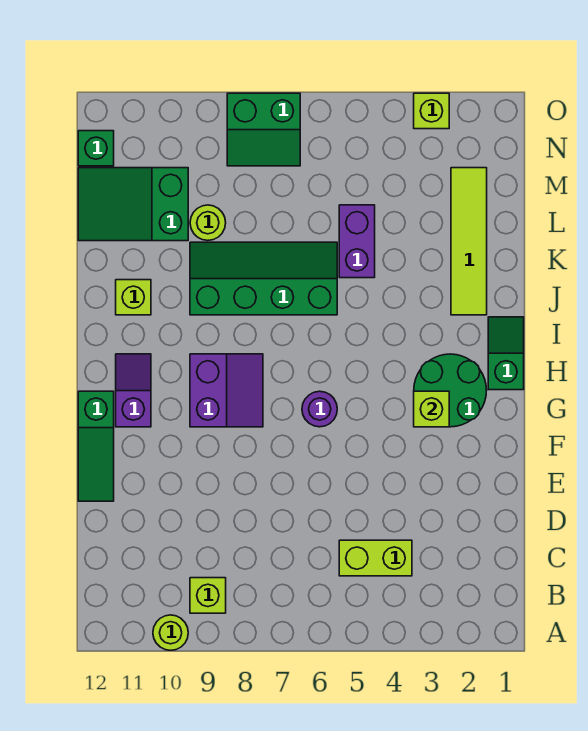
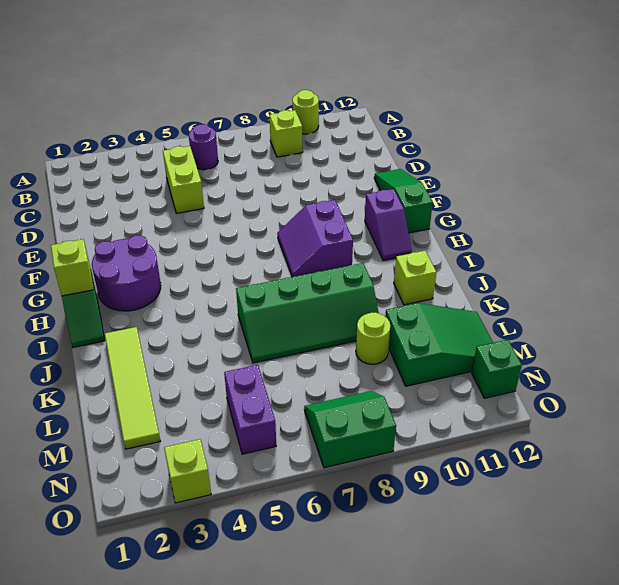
lime brick C4:C5 level 1 -> lime brick C5:D5 level 1
green round brick G2:H3 level 1 -> purple round brick G2:H3 level 1
lime brick G3 level 2 -> lime brick H1 level 2
purple round brick G6 level 1 -> purple round brick B6 level 1
purple brick K5:L5 level 1 -> purple brick M5:N5 level 1

